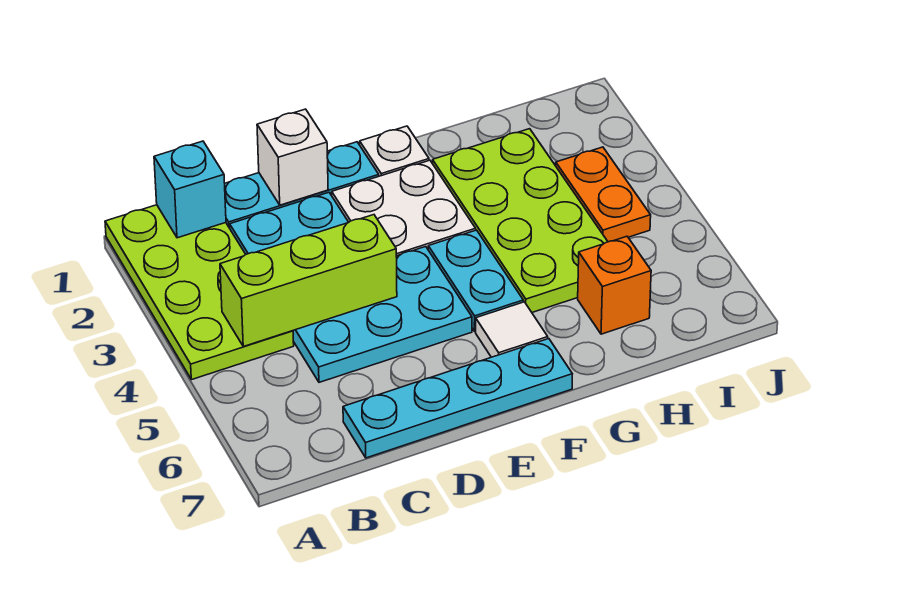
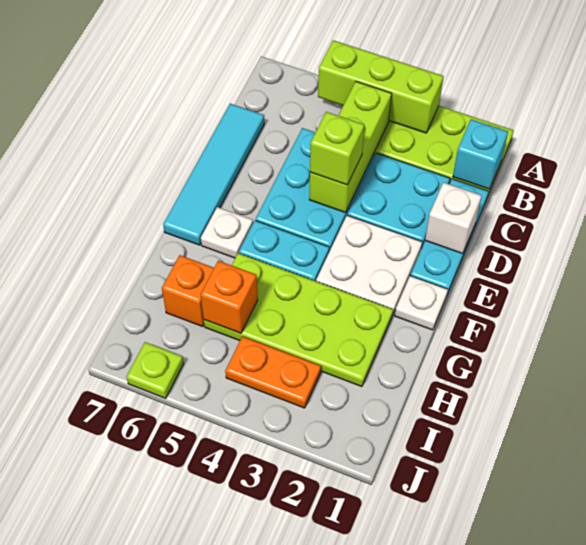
none -> lime brick A3:A5 level 2
cyan plate C7:F7 level 1 -> cyan tile C7:F7 level 1
none -> lime brick D4 level 3
white tile F6 level 1 -> white plate F6 level 1
none -> orange brick H5 level 2
none -> lime plate J6 level 1

